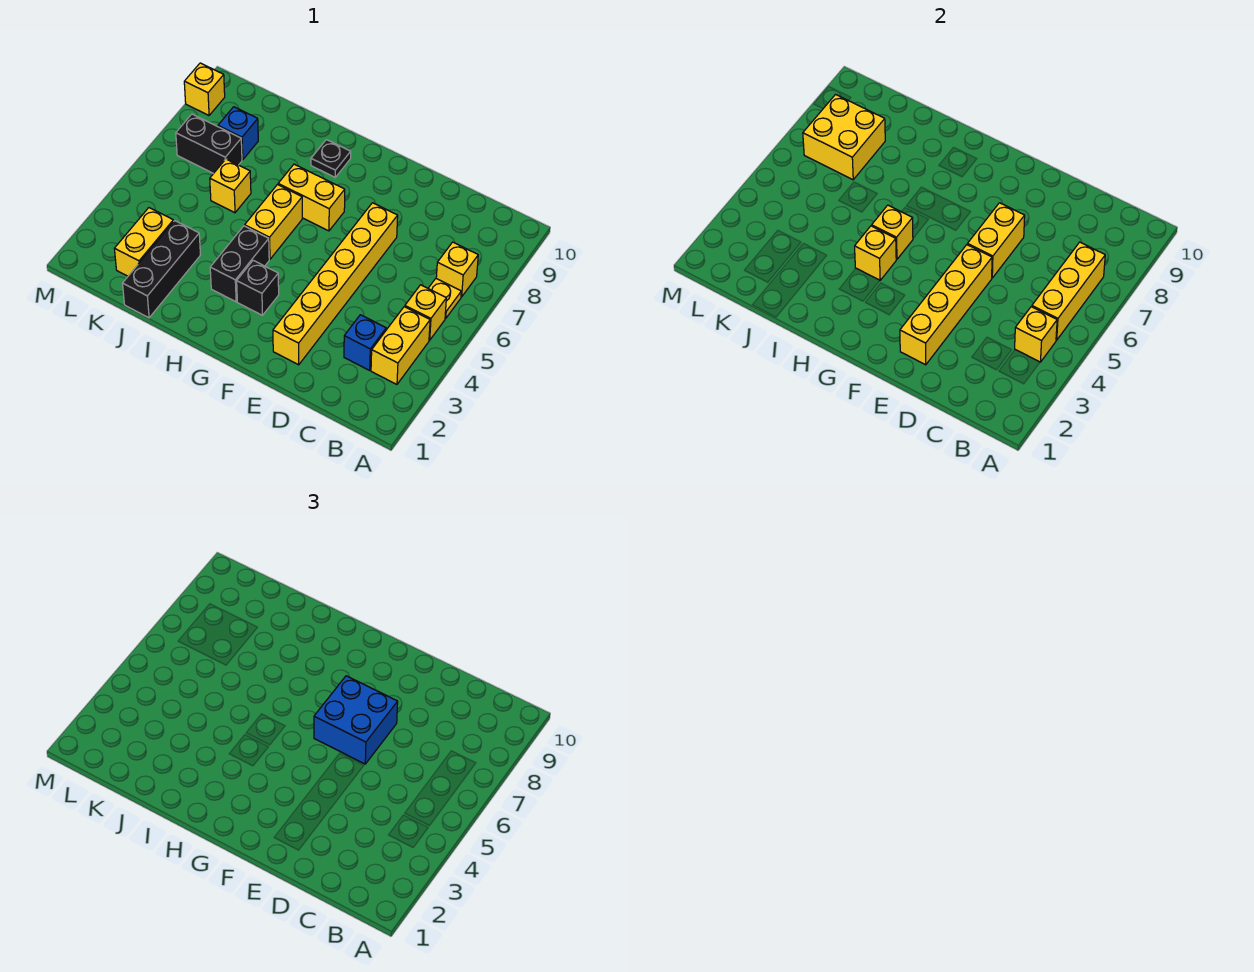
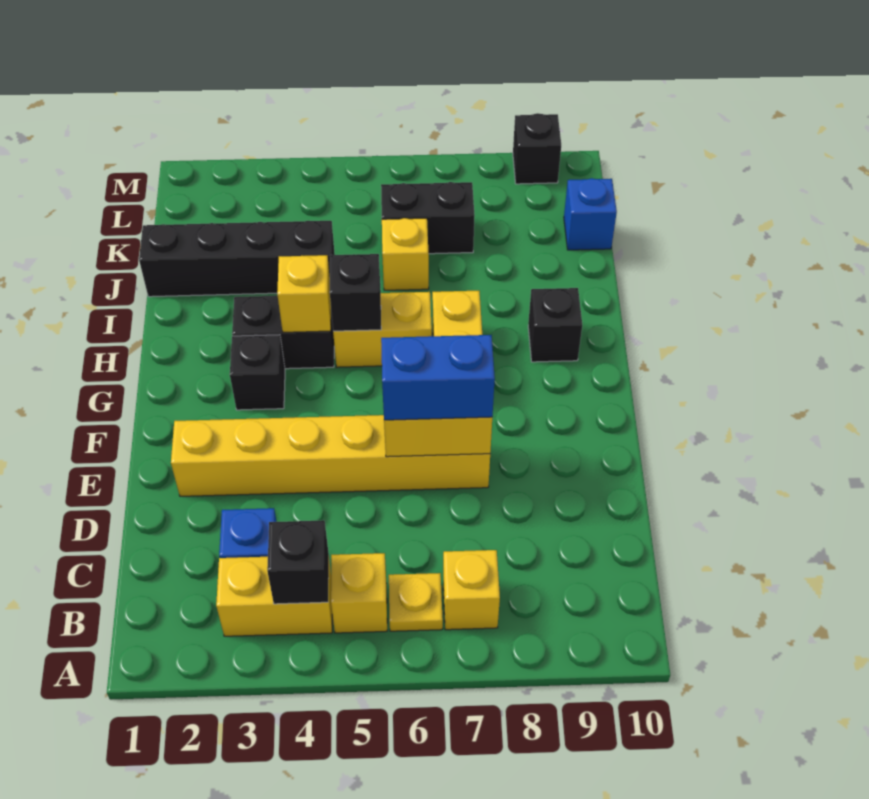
yellow brick B4 level 2 -> black brick B4 level 2
yellow brick B5:B7 level 2 -> none
yellow brick E2:E5 level 2 -> none
blue brick E6:F7 level 3 -> blue brick E6:E7 level 3
yellow brick H5 level 2 -> black brick H5 level 2
black plate H9 level 1 -> black brick H9 level 1
black brick J1:J3 level 1 -> black brick J1:J4 level 1
yellow brick K2:K3 level 1 -> none
black brick K7:L7 level 1 -> black brick K6:K7 level 1
yellow brick K7:L8 level 2 -> none
blue brick K8 level 1 -> blue brick K10 level 1
yellow brick M9 level 1 -> black brick M9 level 1

